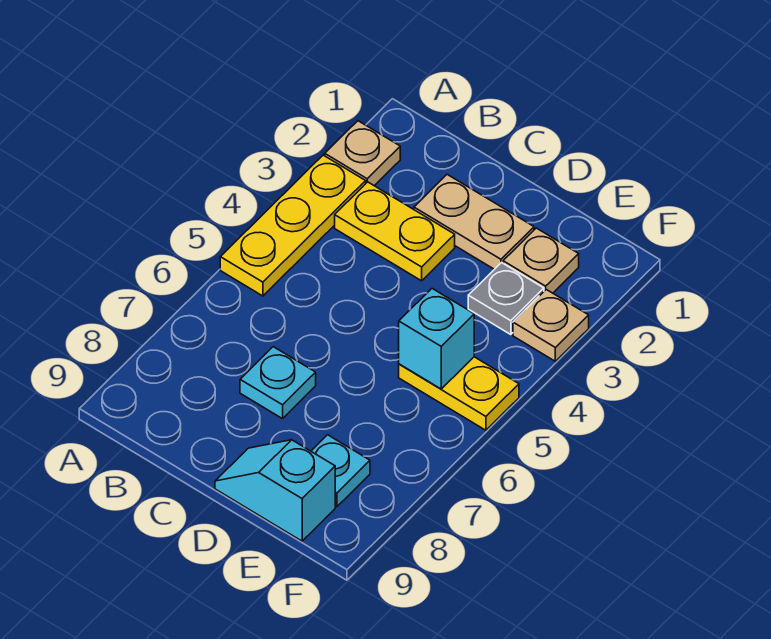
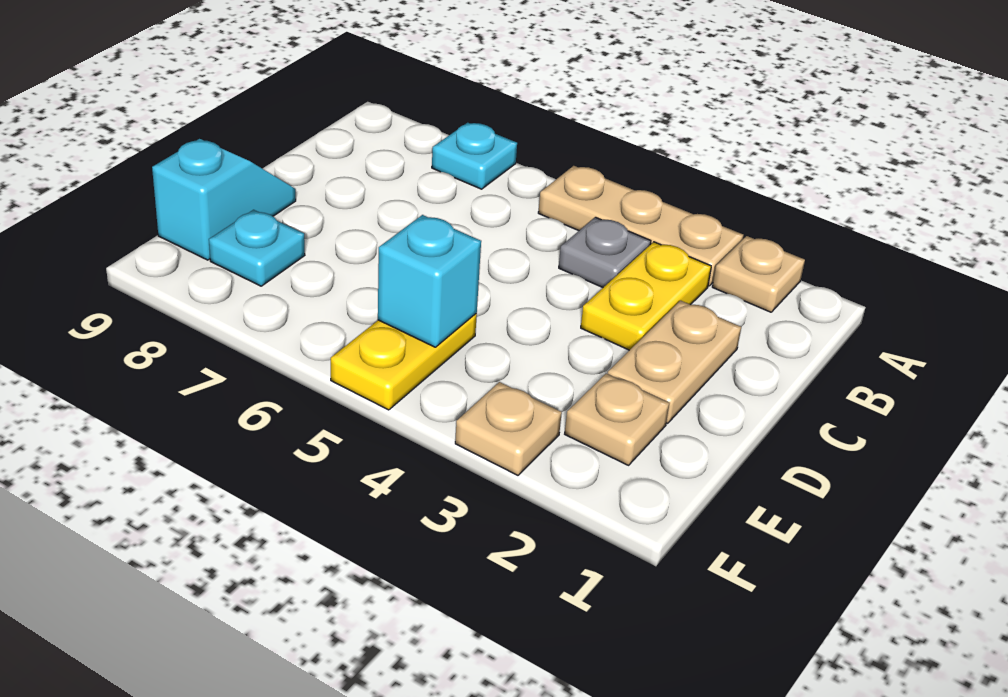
yellow plate A3:A5 level 1 -> tan plate A3:A5 level 1
cyan plate C7 level 1 -> cyan plate A7 level 1
grey plate E3 level 1 -> grey plate B4 level 1

